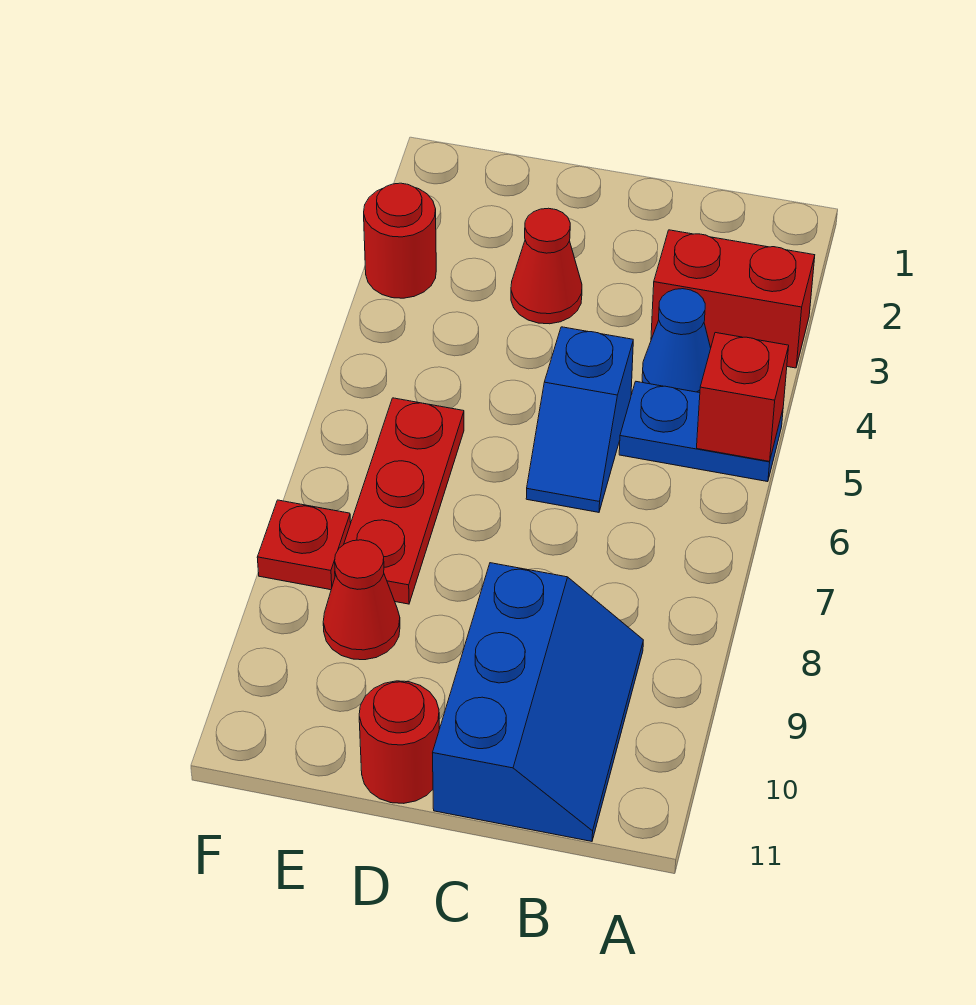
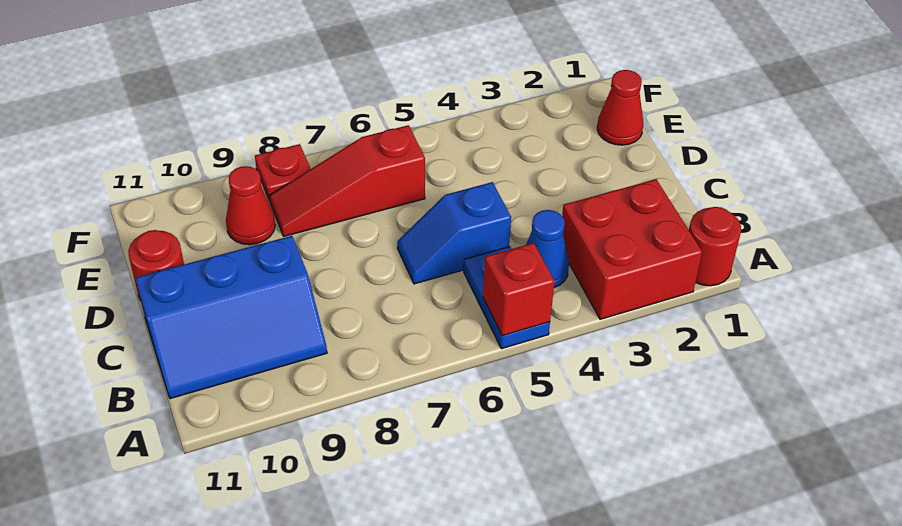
red brick A3:B3 level 1 -> red brick A2:B3 level 1
red cone D3 level 1 -> red cone E1 level 1
red plate E6:E8 level 1 -> red slope E6:E8 level 1 top 6
red round brick F3 level 1 -> red round brick A1 level 1

